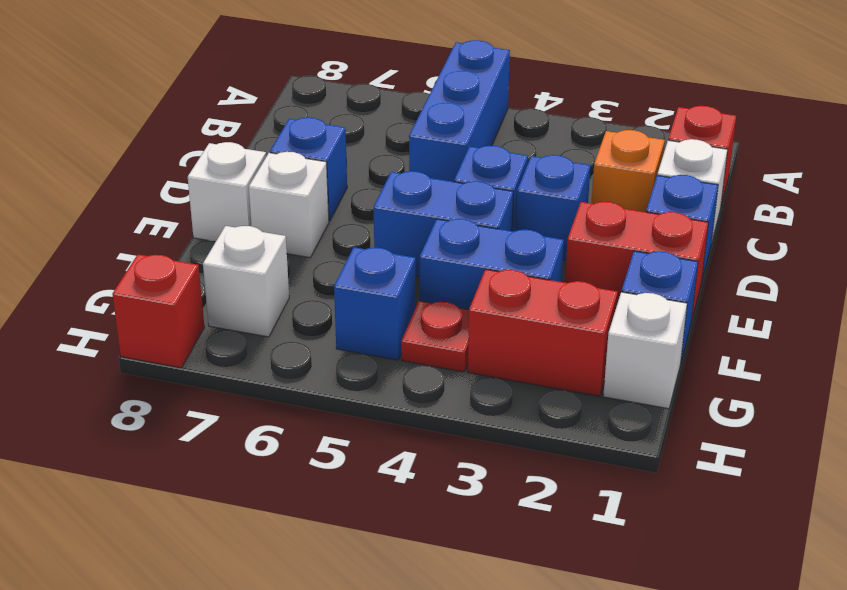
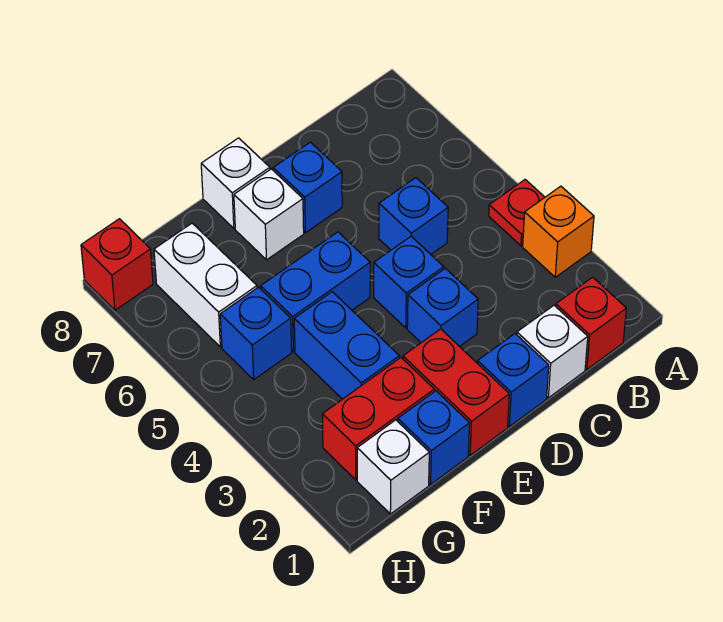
blue brick A5:C5 level 1 -> blue brick C5 level 1
orange brick C2 level 1 -> orange brick A3 level 1
blue brick E4:E5 level 1 -> blue brick E5:F5 level 1
red brick G2:G3 level 1 -> red brick F2:G2 level 1
red plate G4 level 1 -> red plate A4 level 1
white brick G7 level 1 -> white brick G6:G7 level 1

